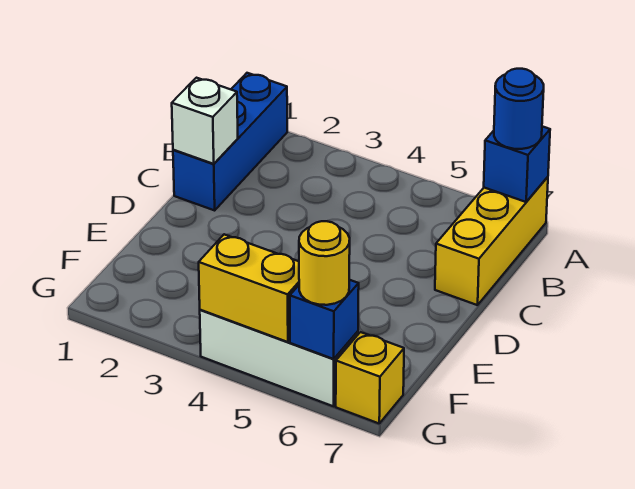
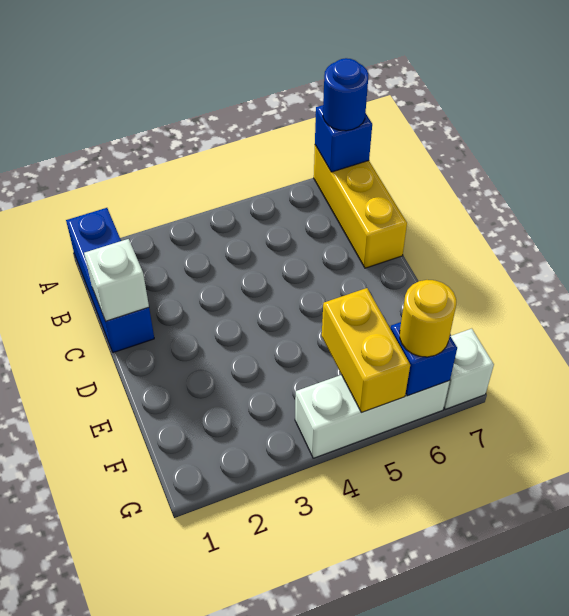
yellow brick G4:G5 level 2 -> yellow brick F5:G5 level 2
yellow brick G7 level 1 -> white brick G7 level 1

